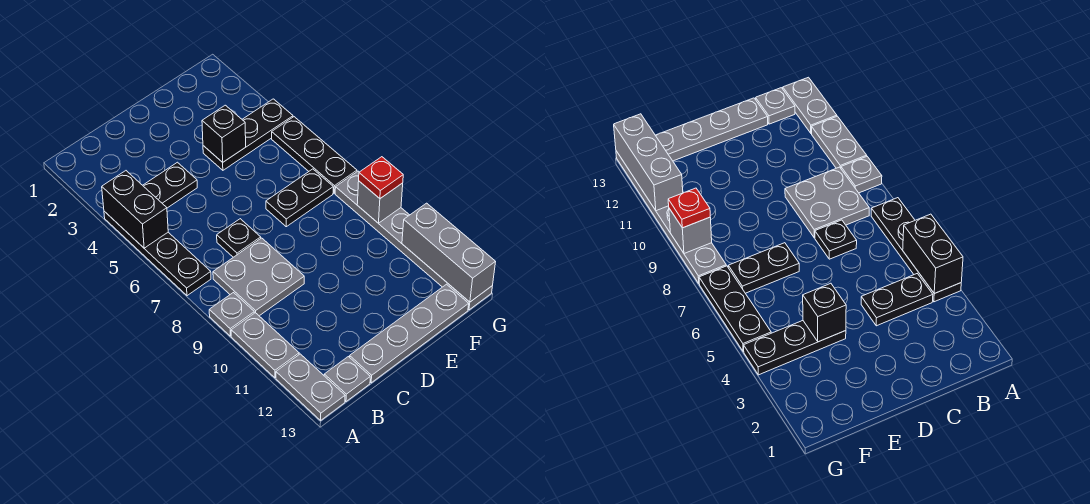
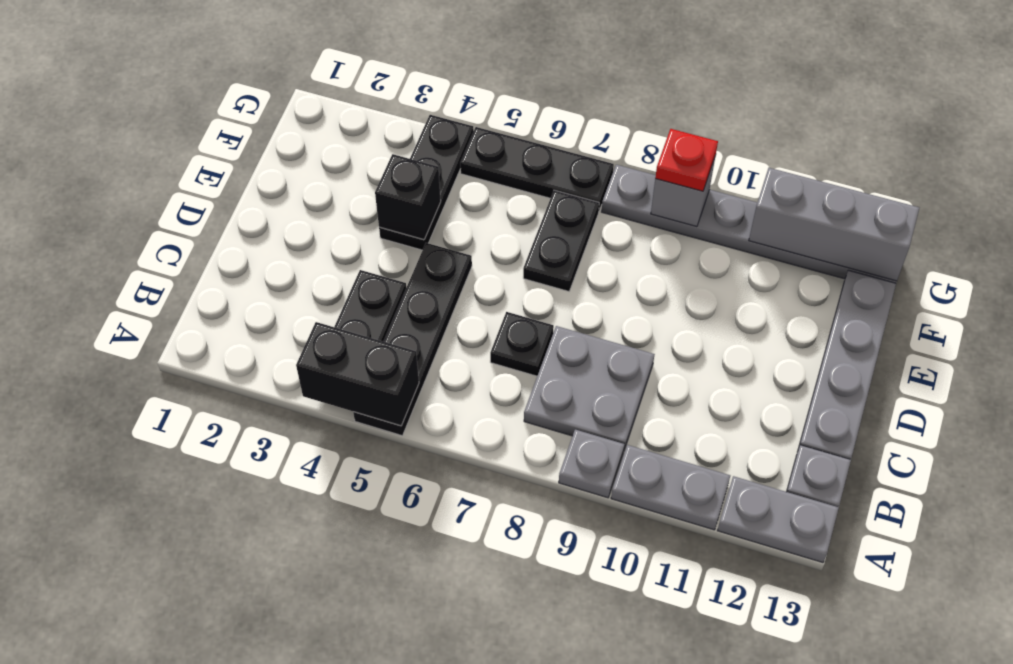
black plate A4:A7 level 1 -> black plate A5:D5 level 1

